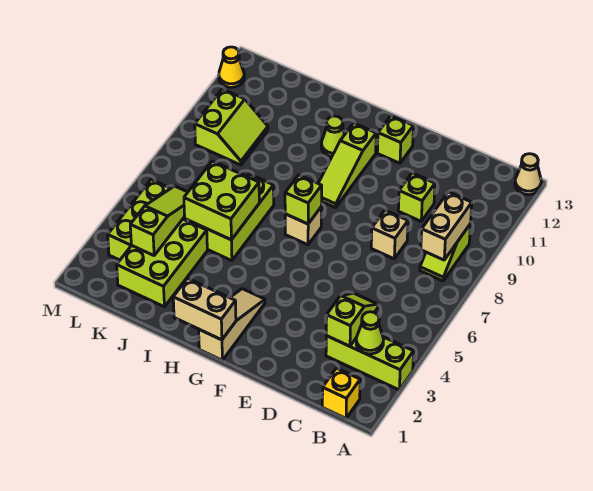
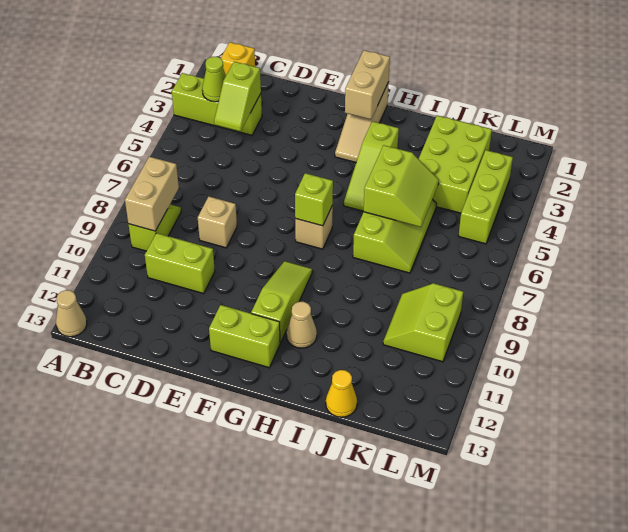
lime brick D10 level 1 -> lime brick C10:D10 level 1
lime brick F12 level 1 -> lime brick F12:G12 level 1
tan brick G1:H1 level 2 -> tan brick G1:G2 level 2
lime cone H11 level 1 -> tan cone H11 level 1
lime brick I5:J6 level 2 -> lime slope I5:J6 level 2 top I
lime slope K3:K5 level 2 top 3 -> lime slope H3:H5 level 1 top 3
yellow cone M12 level 1 -> yellow cone J13 level 1

